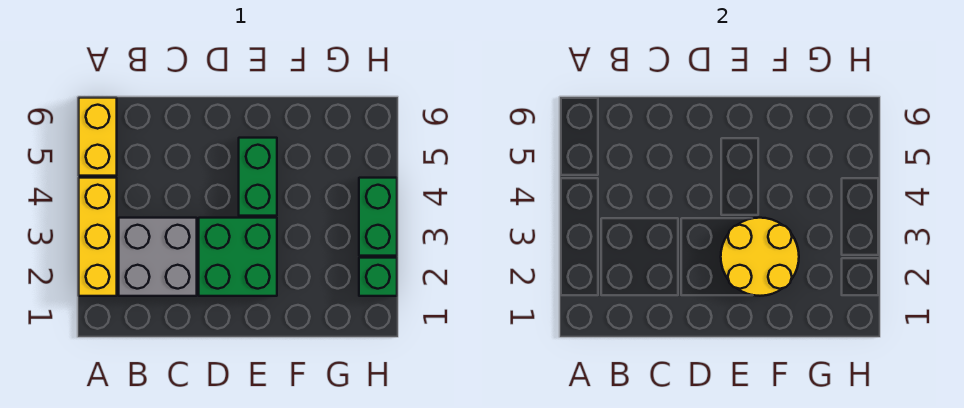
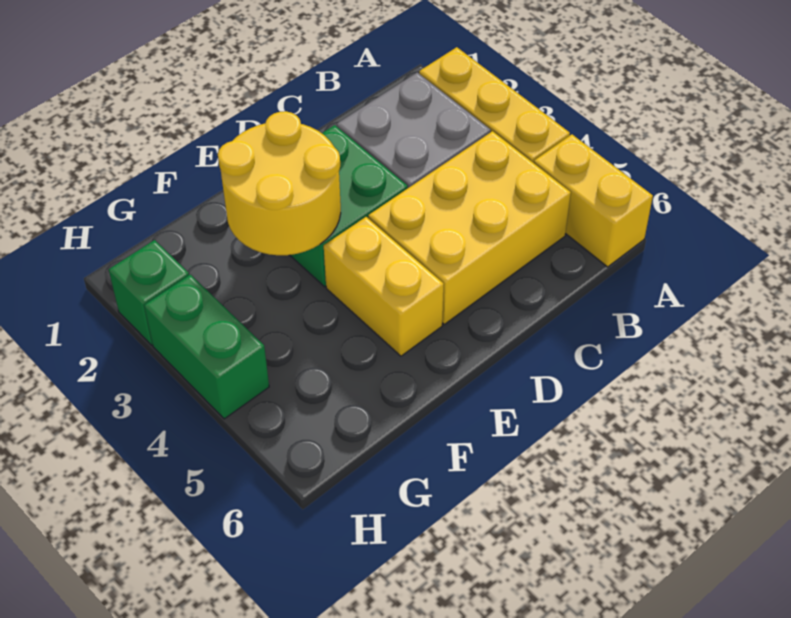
none -> yellow brick B4:D5 level 1
green brick E4:E5 level 1 -> yellow brick E4:E5 level 1

